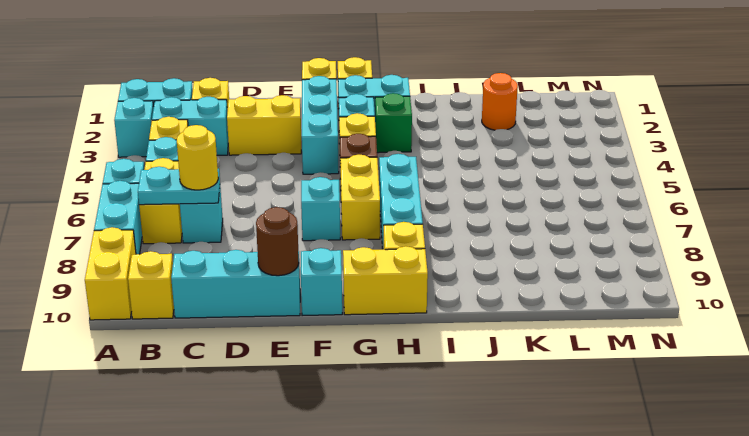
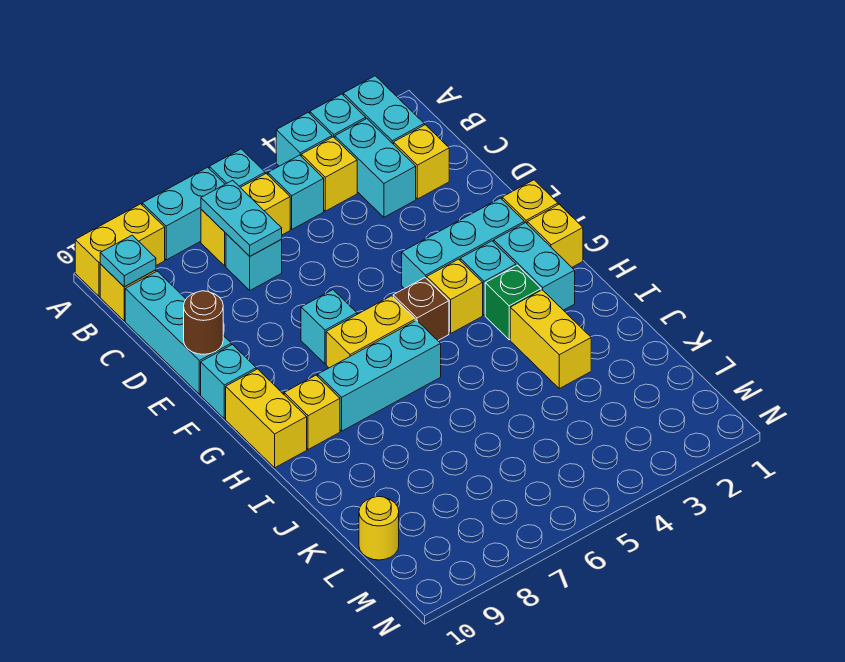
none -> cyan brick A4 level 1
none -> cyan plate B10 level 2
yellow round brick C7 level 3 -> yellow round brick L10 level 1
yellow brick D3:E3 level 1 -> yellow brick I3:J3 level 1
orange round brick K2 level 1 -> none

